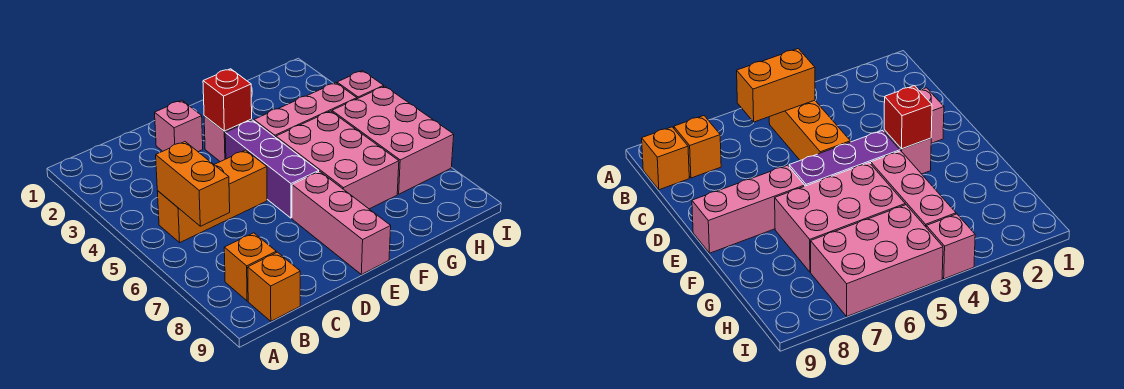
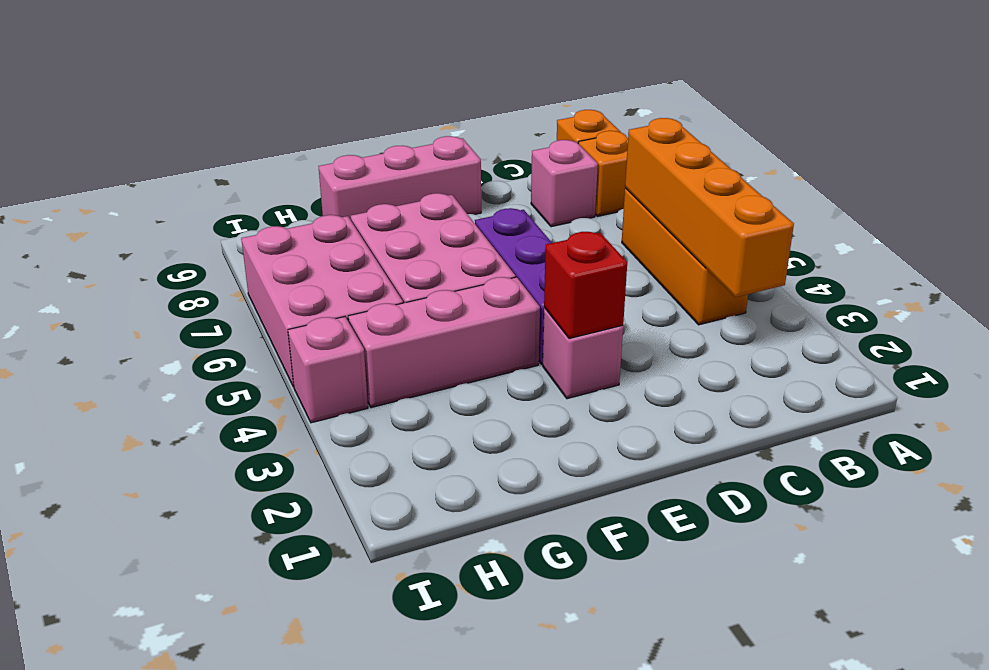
orange brick B5:D5 level 1 -> orange brick B4:B6 level 1
orange brick B5:B6 level 2 -> orange brick B3:B6 level 2
pink brick D2 level 1 -> pink brick C8 level 1
pink brick E7:E9 level 1 -> pink brick E9:G9 level 1

